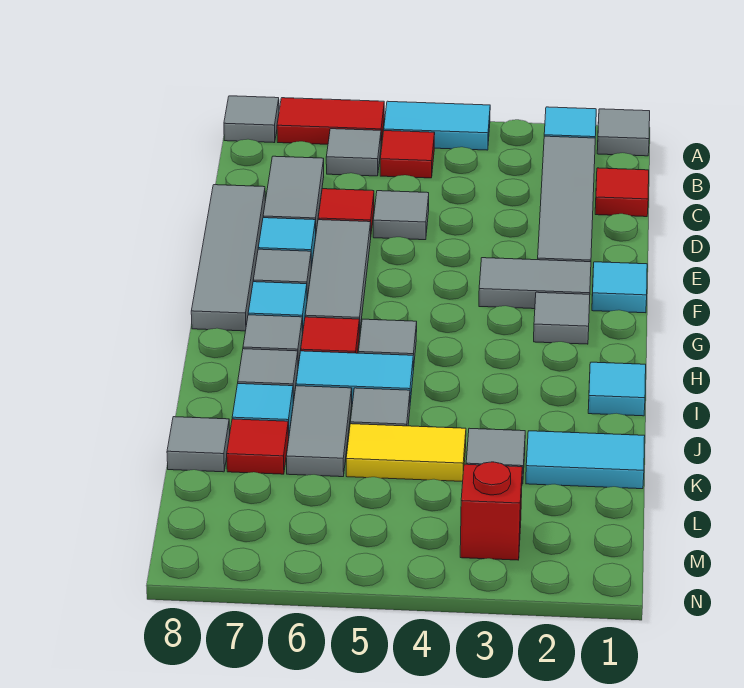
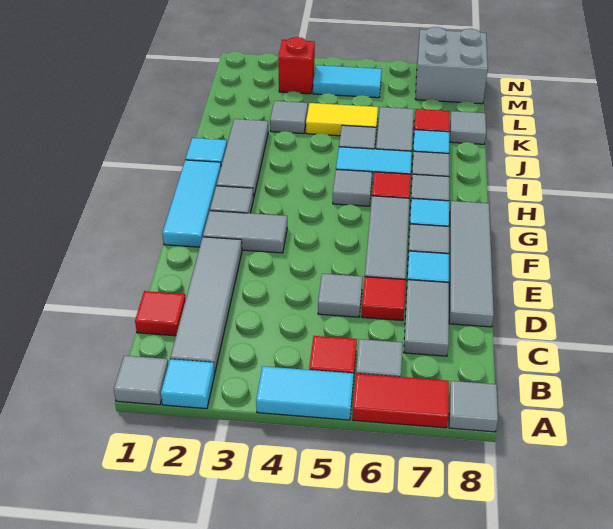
cyan tile F1 level 1 -> cyan tile F1:H1 level 1
none -> grey tile H2:J2 level 1
cyan tile K1:K2 level 1 -> cyan tile M4:M5 level 1
none -> grey brick M7:N8 level 1

